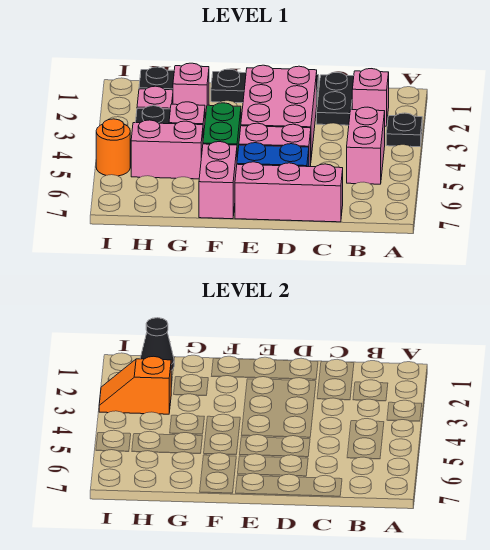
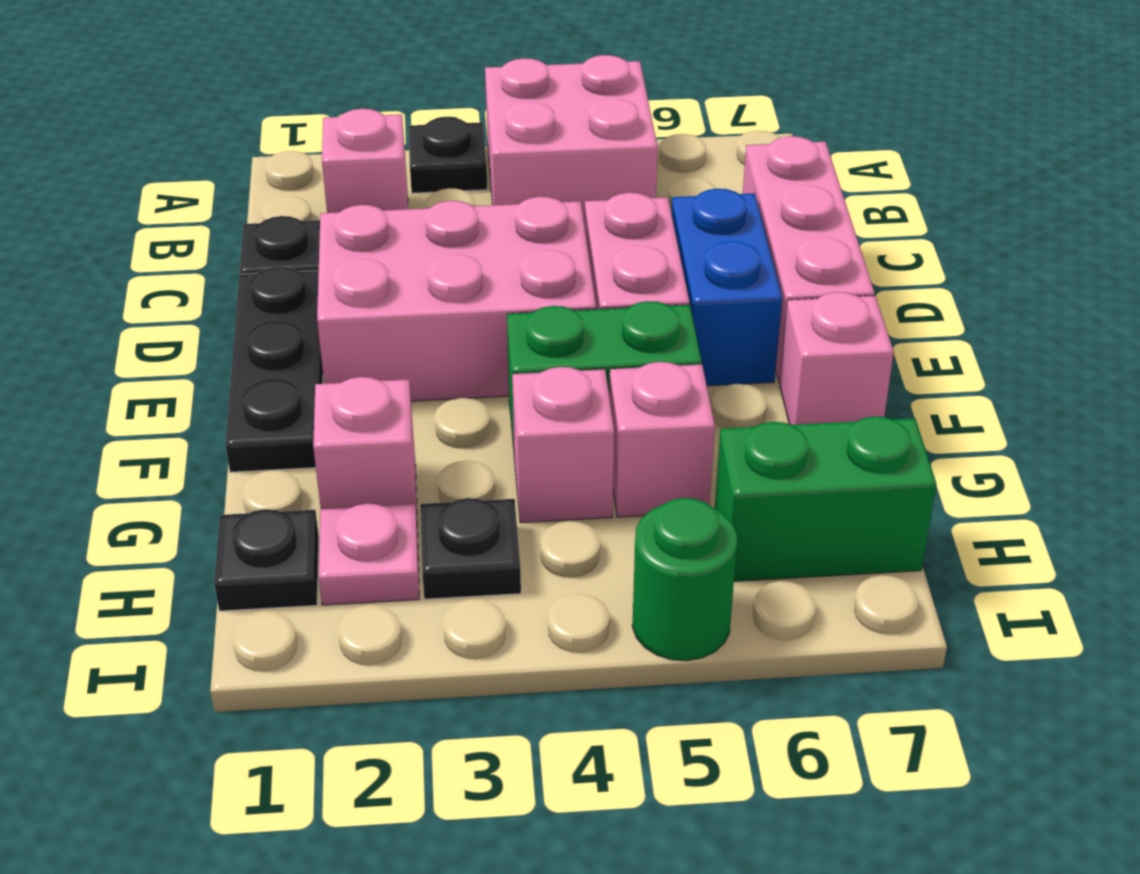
pink brick B4:B5 level 1 -> pink brick A4:B5 level 1
pink brick F6:F7 level 1 -> pink brick F7 level 1
pink brick G5:H5 level 1 -> pink brick G5 level 1
black cone H1 level 2 -> none
orange slope H3:I3 level 2 top H -> none
none -> green brick H6:H7 level 1
orange round brick I5 level 1 -> green round brick I5 level 1

